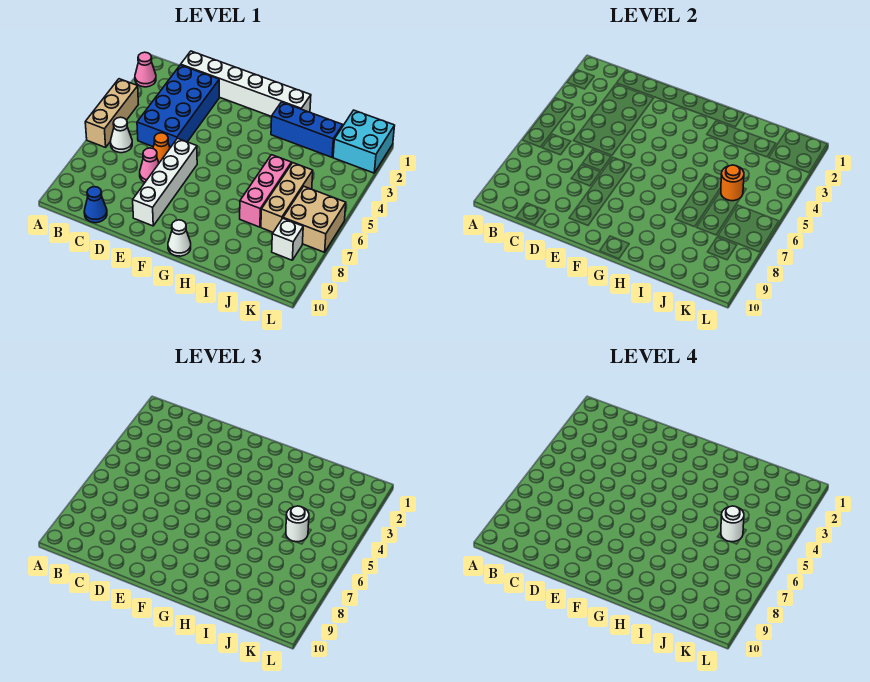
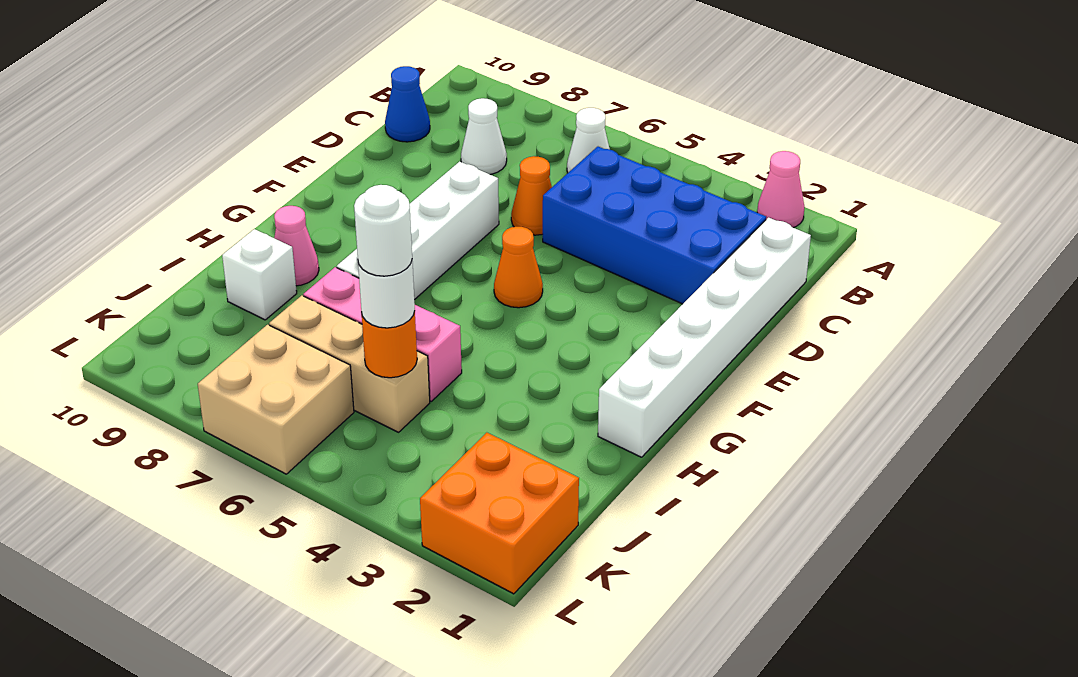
tan brick A4:A6 level 1 -> none
pink cone D7 level 1 -> pink cone H9 level 1
white brick E6:E9 level 1 -> white brick E7:H7 level 1
none -> orange cone F5 level 1
white cone G10 level 1 -> white cone C8 level 1
blue brick H2:J2 level 1 -> none
cyan brick K1:L2 level 1 -> orange brick K1:L2 level 1
white brick K8 level 1 -> white brick I9 level 1

